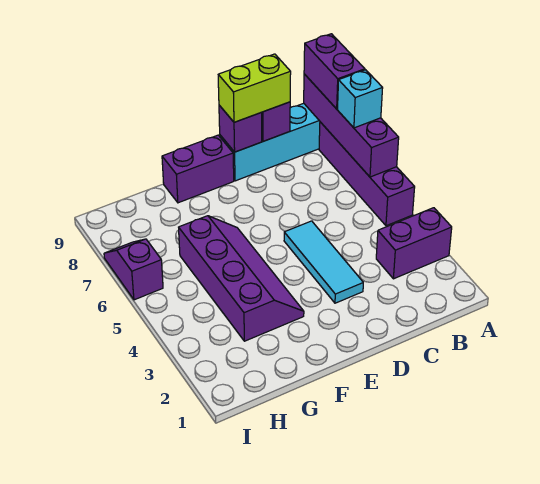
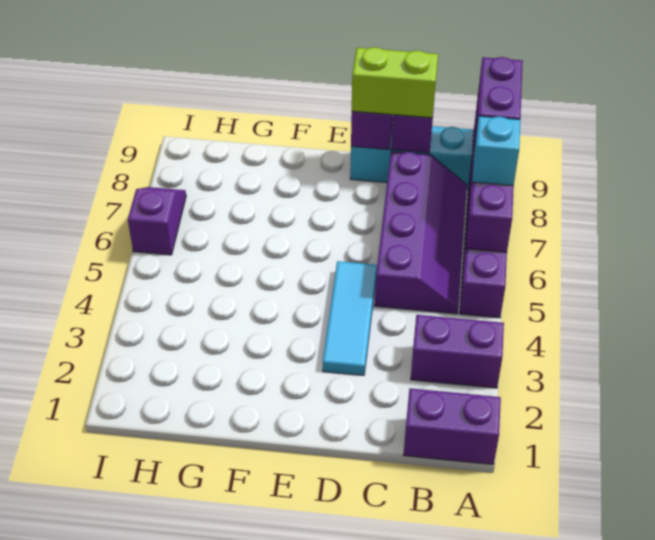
purple brick E9:F9 level 1 -> purple brick A1:B1 level 1
purple slope F3:G6 level 1 top G -> purple slope B5:C8 level 1 top C

